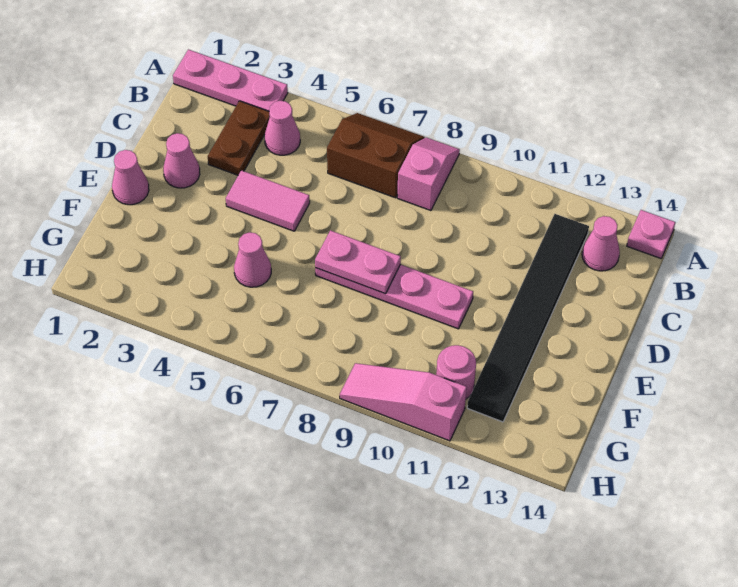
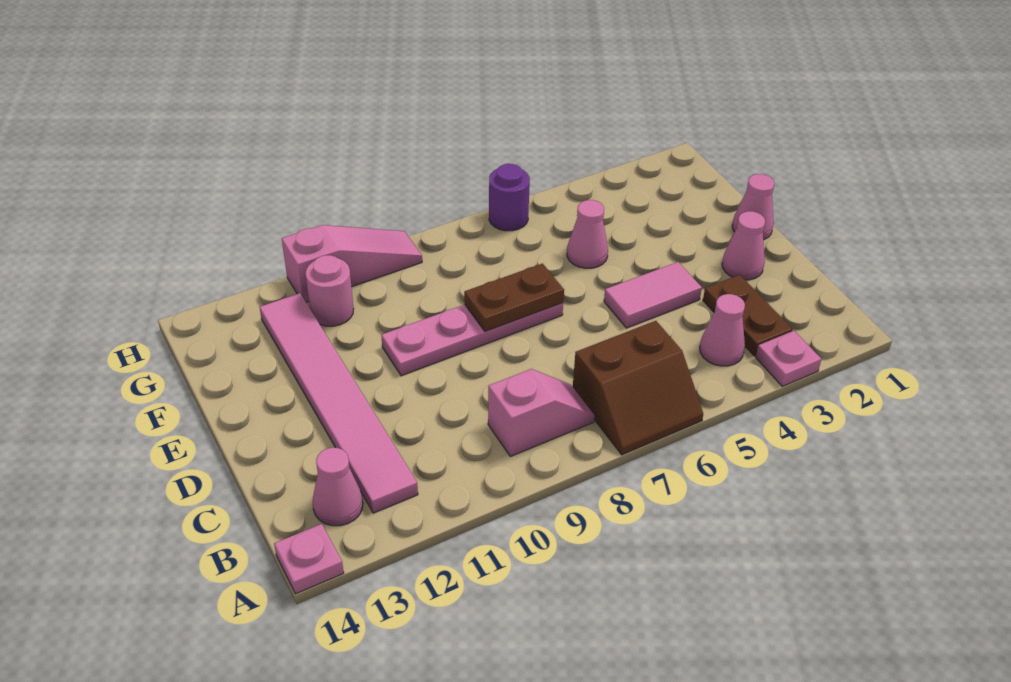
pink plate A1:A3 level 1 -> pink plate A3 level 1
pink slope A8:B8 level 1 top B -> pink slope B8:B9 level 1 top 9
black tile B12:G12 level 1 -> pink tile B12:G12 level 1
pink plate E7:E8 level 2 -> brown plate E7:E8 level 2
none -> purple round brick H6 level 1

